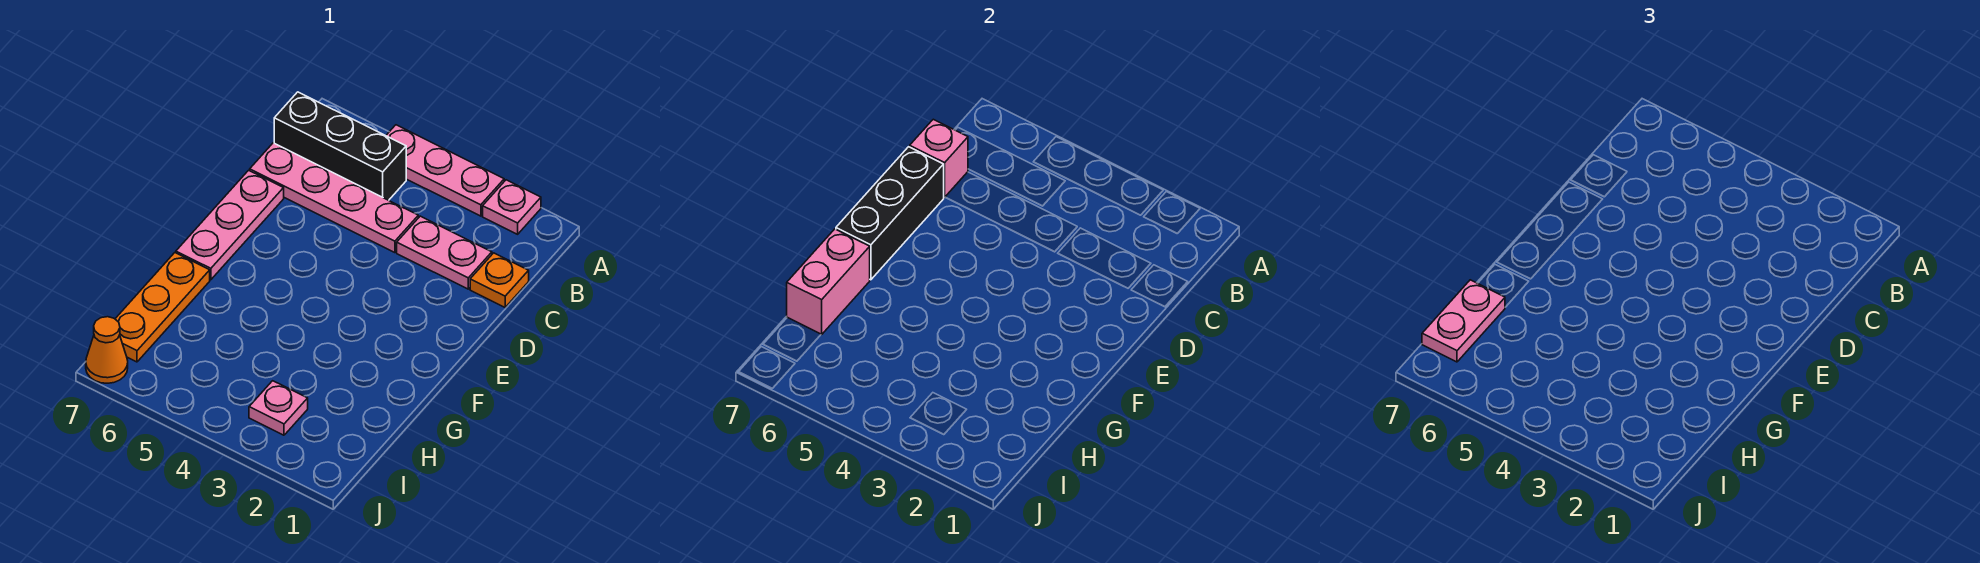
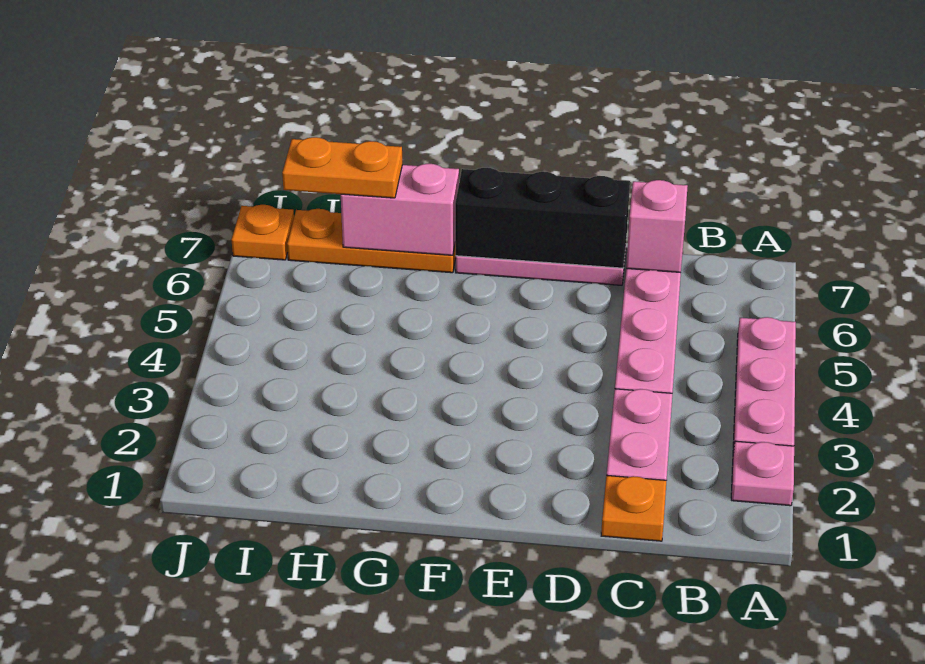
black brick B5:B7 level 1 -> none
pink plate H7:I7 level 3 -> orange plate H7:I7 level 3
pink plate I3 level 1 -> none
orange cone J7 level 1 -> orange plate J7 level 1

